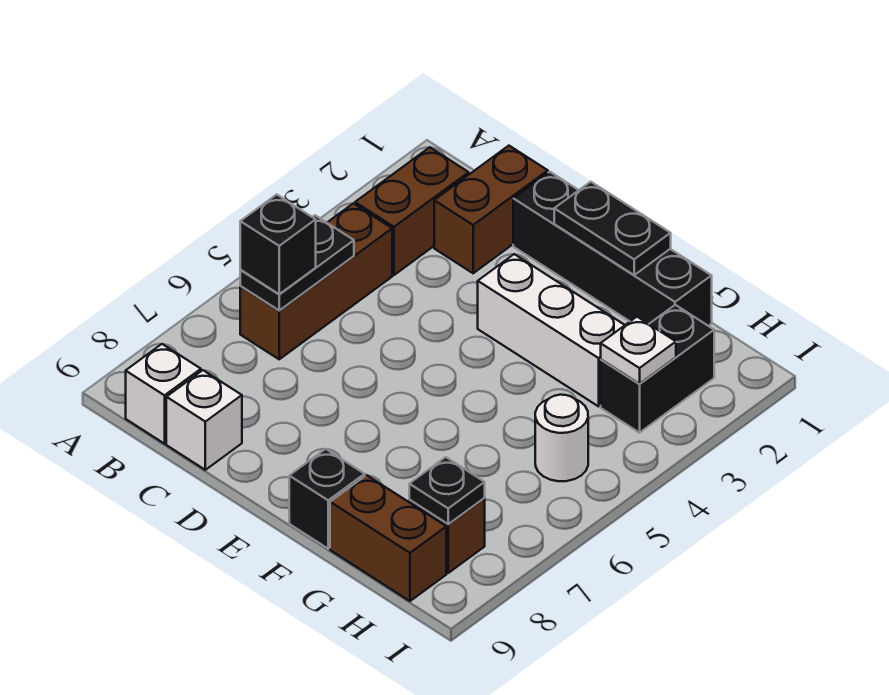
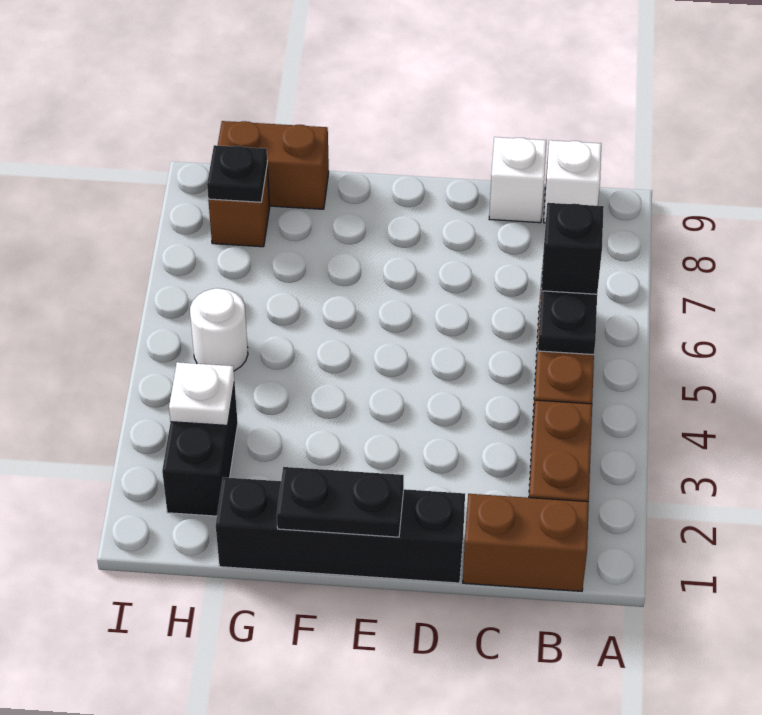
brown brick C1:C2 level 1 -> brown brick B1:C1 level 1
white brick E3:G3 level 1 -> none
black brick F9 level 1 -> none

